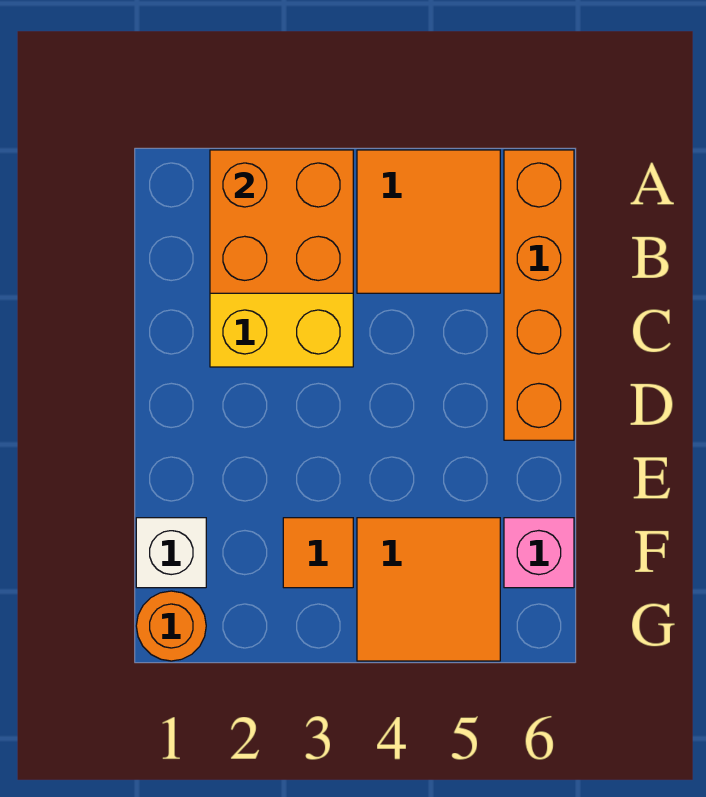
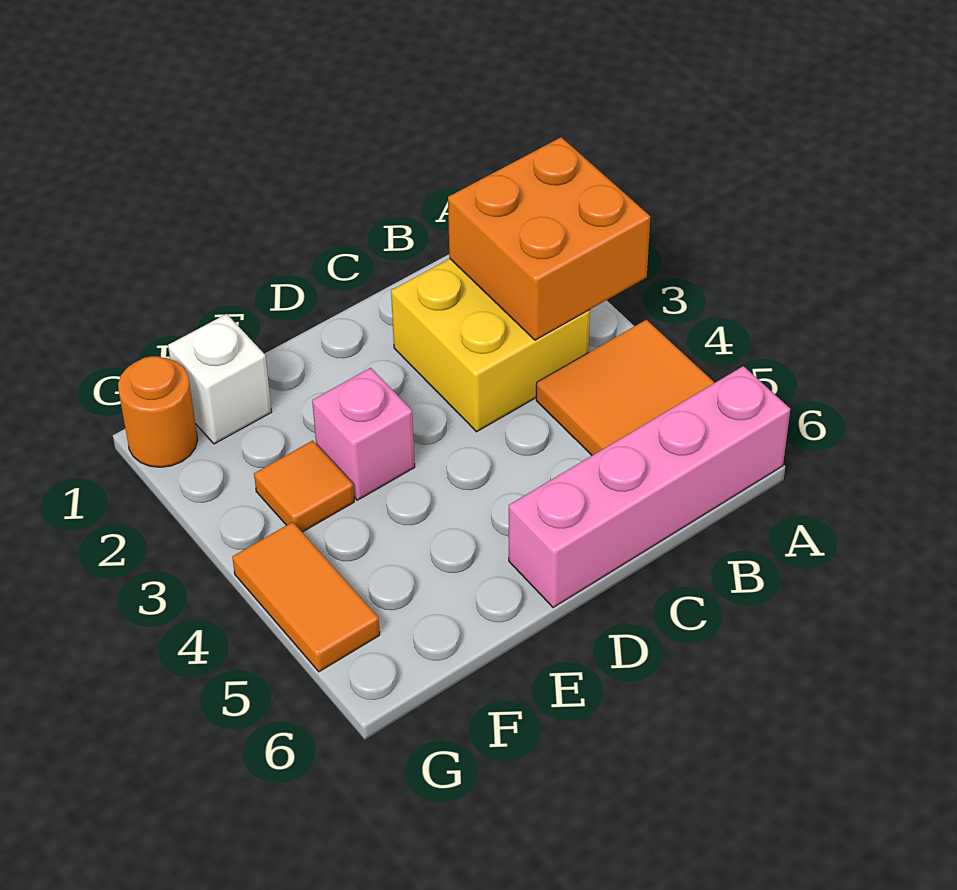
orange brick A6:D6 level 1 -> pink brick A6:D6 level 1
orange tile F4:G5 level 1 -> orange tile G4:G5 level 1
pink brick F6 level 1 -> pink brick E3 level 1

